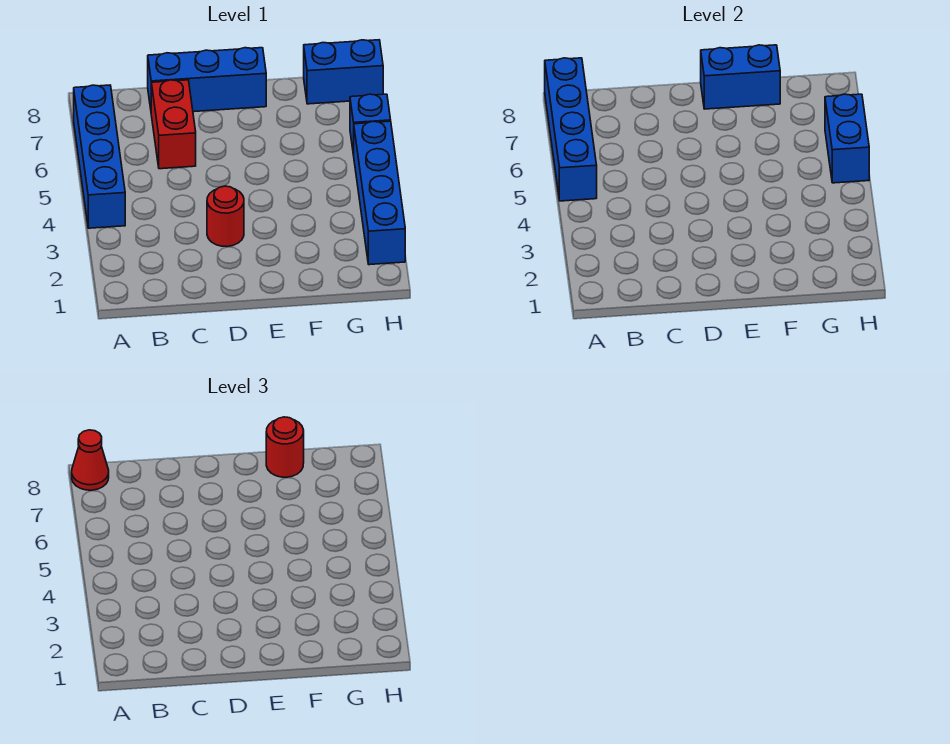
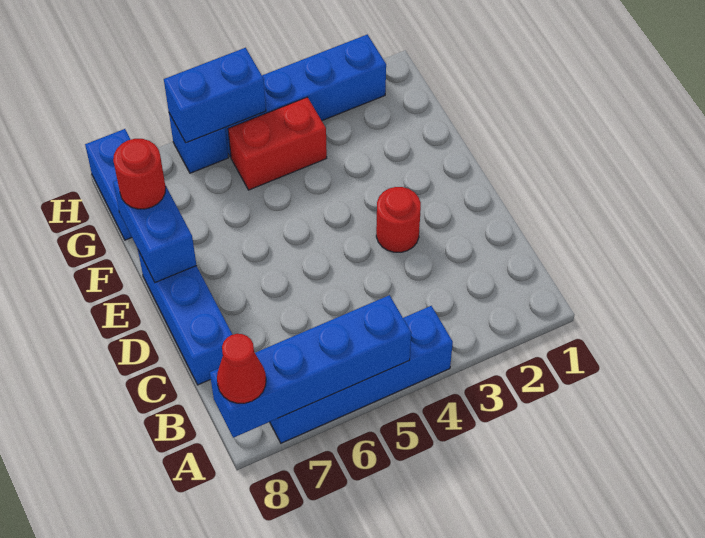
red brick C6:C7 level 1 -> red brick G4:G5 level 1

